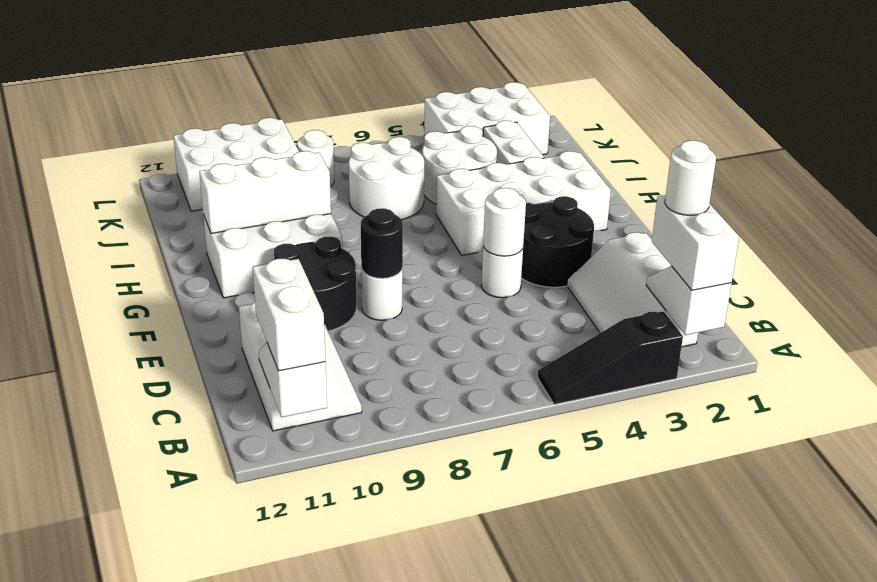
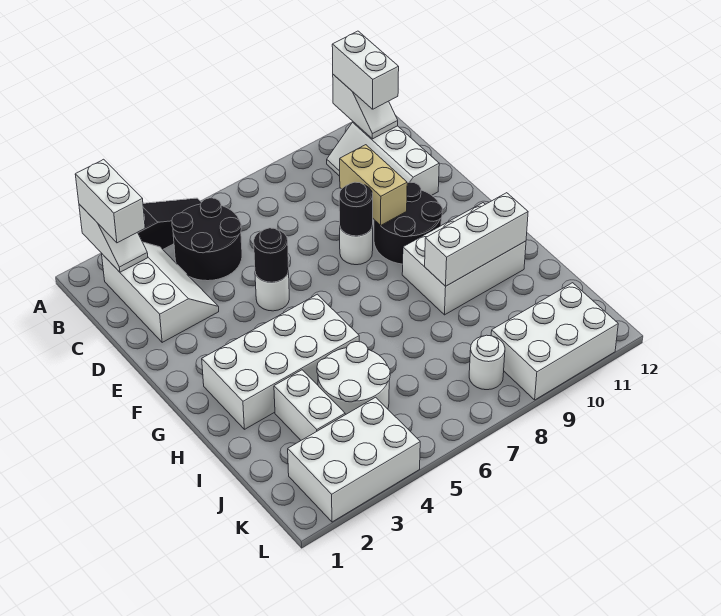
white round brick B2 level 4 -> none
none -> tan brick D9:E9 level 2
black round brick E3:F4 level 1 -> black round brick B4:C5 level 1
white round brick E5 level 2 -> black round brick E5 level 2
white round brick I6:J7 level 1 -> none

